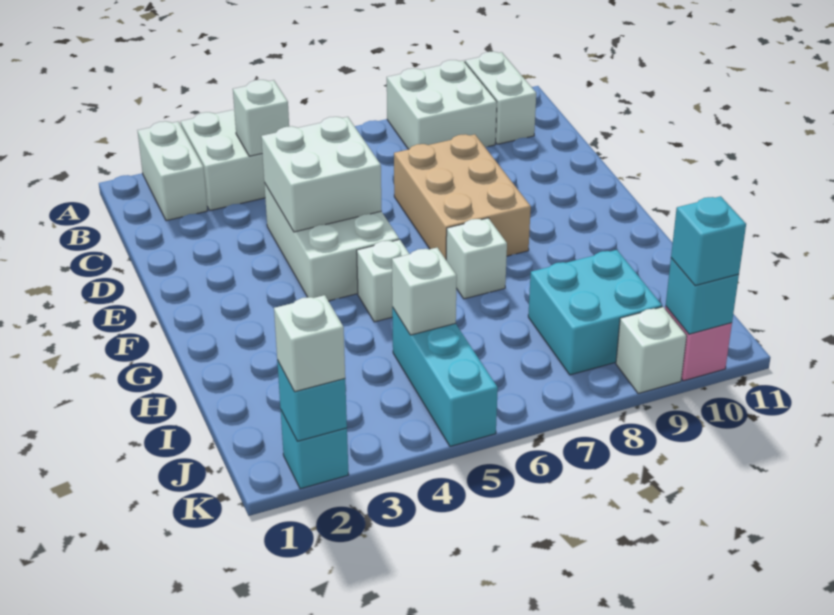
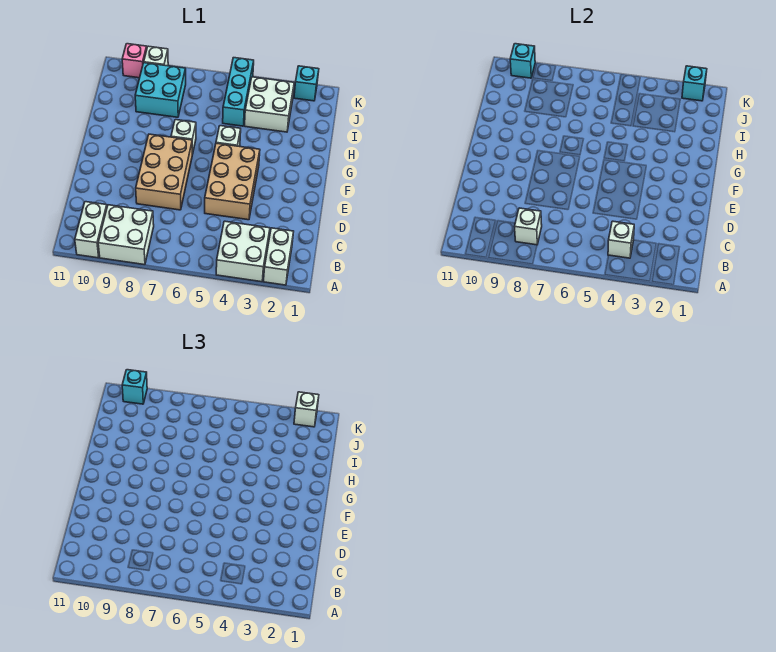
white brick D4:F5 level 1 -> tan brick D4:F5 level 1
white brick D4:E5 level 2 -> white brick I3:J4 level 1
white brick I5 level 2 -> white brick B8 level 2

